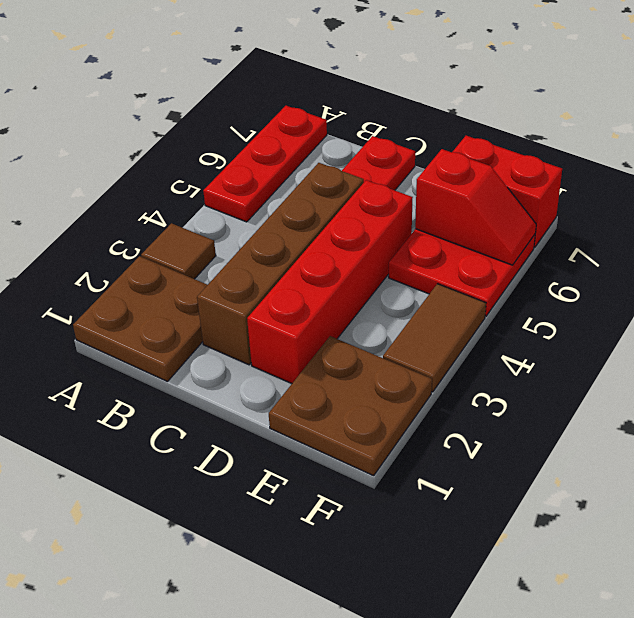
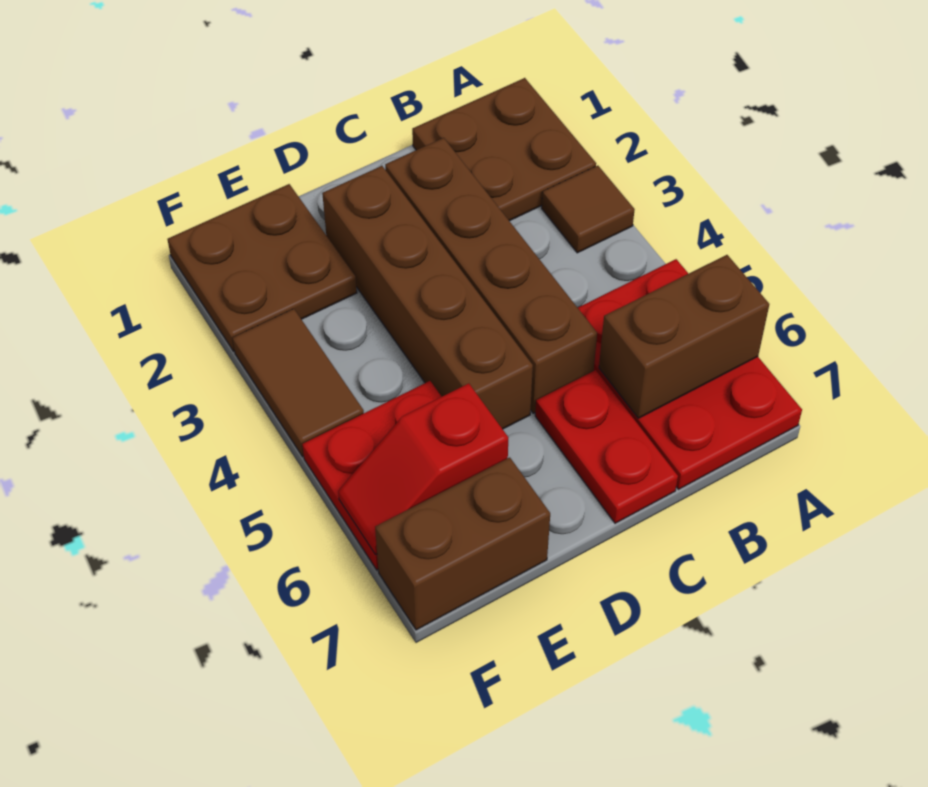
red plate A5:A7 level 1 -> red plate A5:B7 level 1
none -> brown brick A6:B6 level 2
red brick D2:D5 level 1 -> brown brick D2:D5 level 1
red brick E7:F7 level 1 -> brown brick E7:F7 level 1

